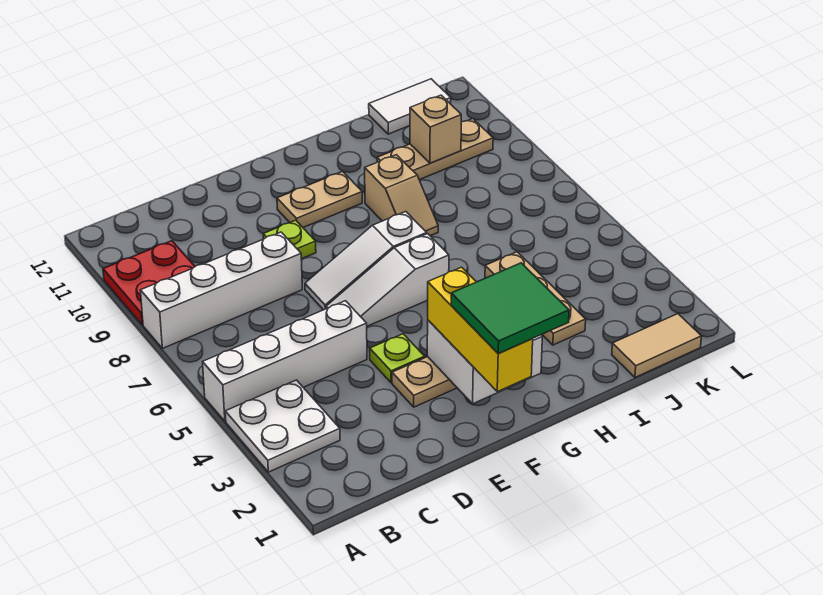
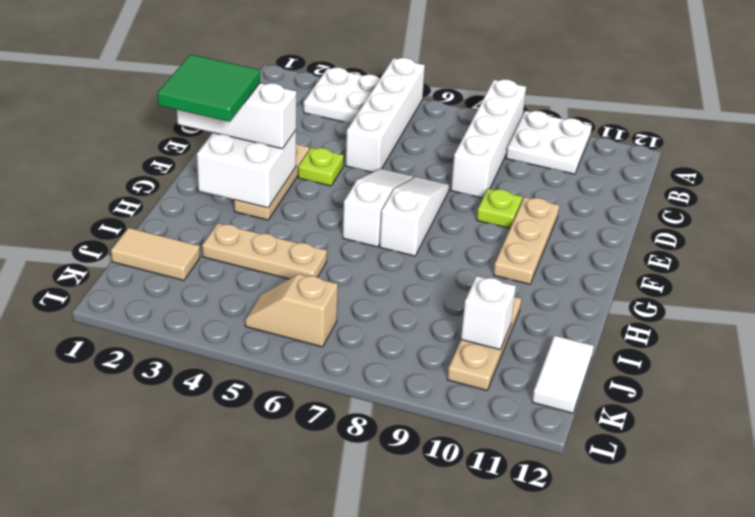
red plate A9:B10 level 1 -> white plate A9:B10 level 1
yellow brick F1:F3 level 3 -> white brick F1:F3 level 3
tan plate F10:G10 level 1 -> tan plate E10:G10 level 1
tan slope H8:H9 level 1 top 9 -> tan slope K5:K6 level 1 top 6
tan tile J1:K1 level 1 -> tan tile J1:J2 level 1
tan brick J10 level 2 -> white brick J10 level 2

